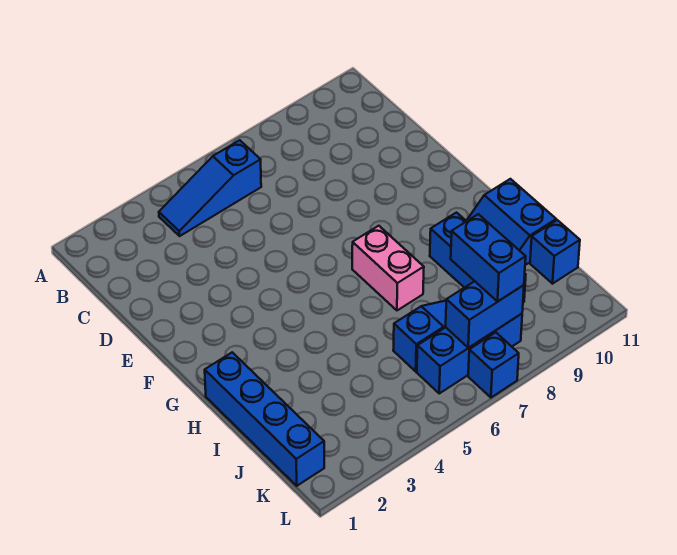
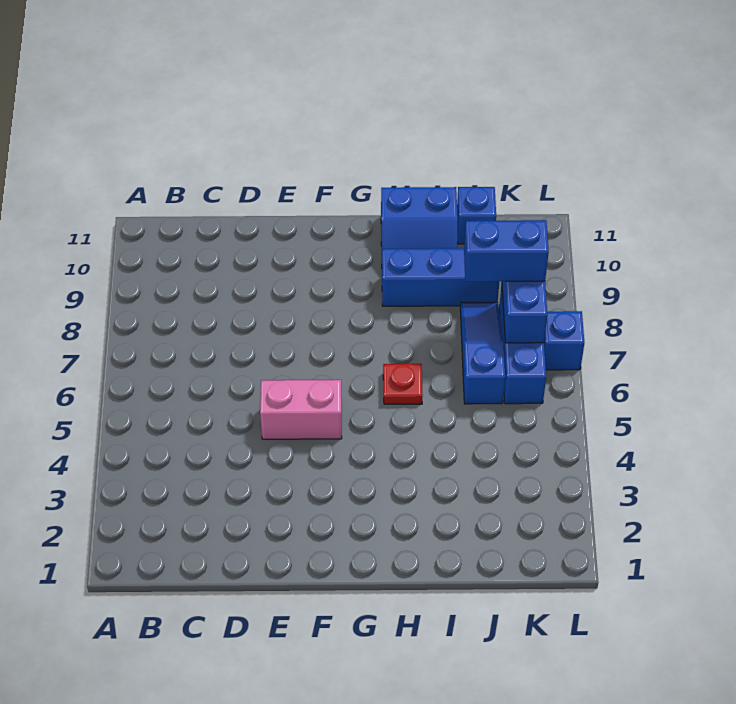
blue slope B4:B6 level 1 top 6 -> none
pink brick G7:H7 level 1 -> pink brick E5:F5 level 1
blue brick H1:K1 level 1 -> none
none -> red plate H6 level 1

